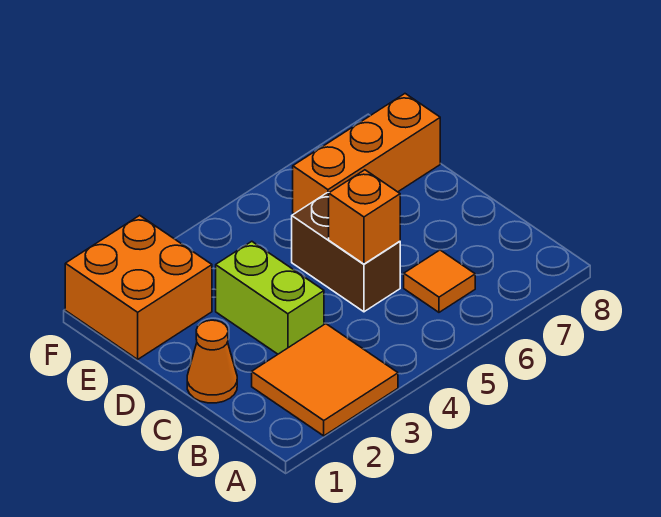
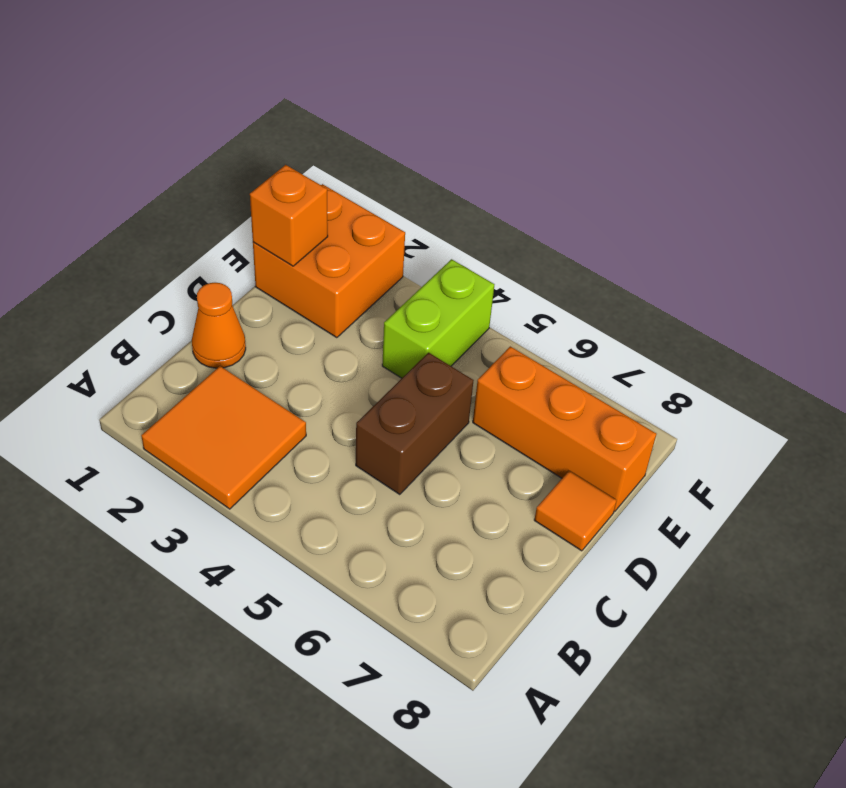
orange tile B6 level 1 -> orange tile D8 level 1
lime brick C3:D3 level 1 -> lime brick E4:F4 level 1
orange brick C5 level 2 -> orange brick E1 level 2

